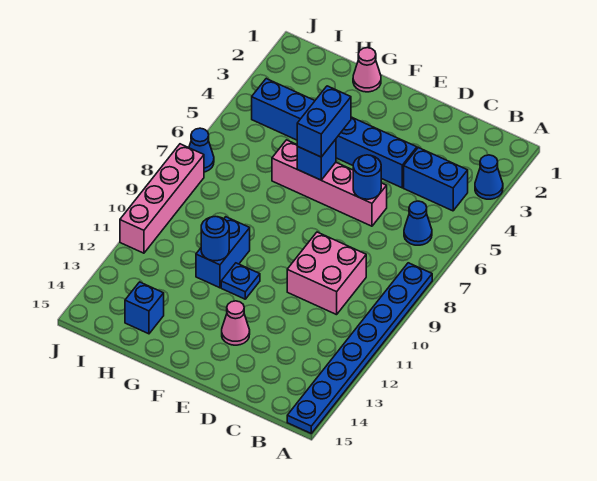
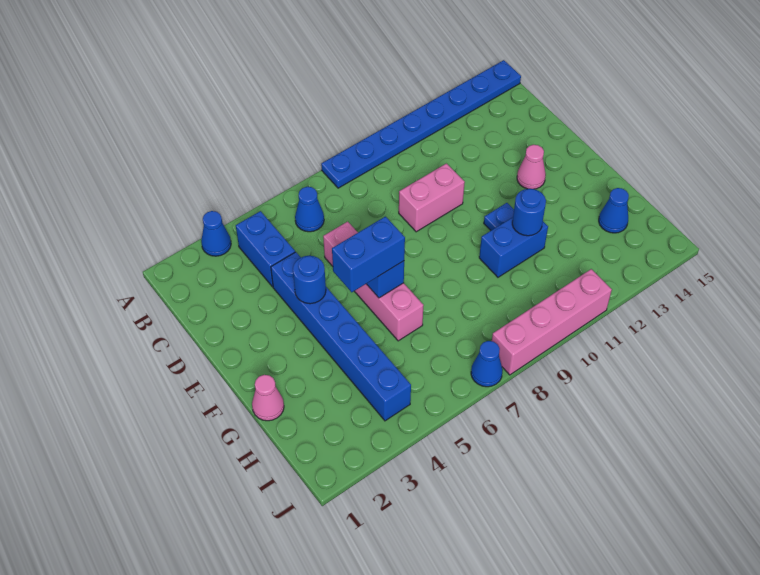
pink brick C9:D10 level 1 -> pink brick D9:D10 level 1
blue round brick D6 level 2 -> blue round brick E4 level 2
blue brick H14 level 1 -> blue cone H14 level 1

